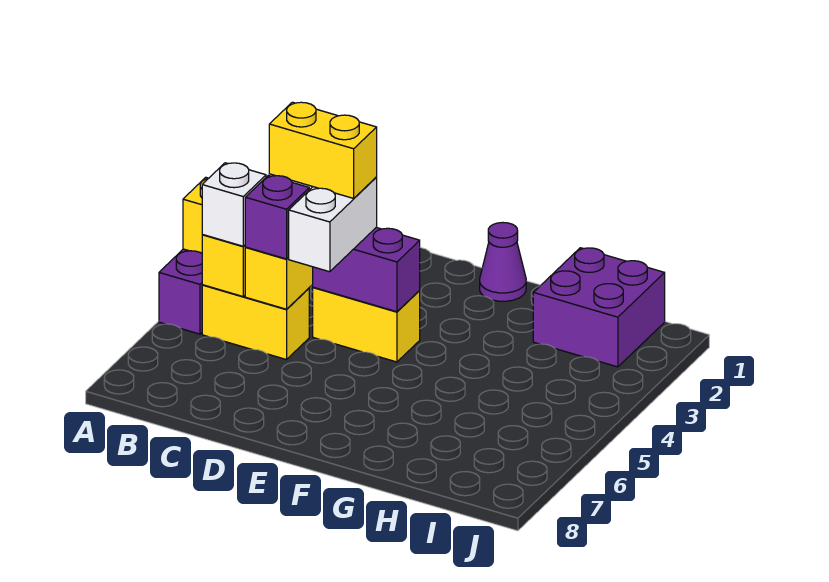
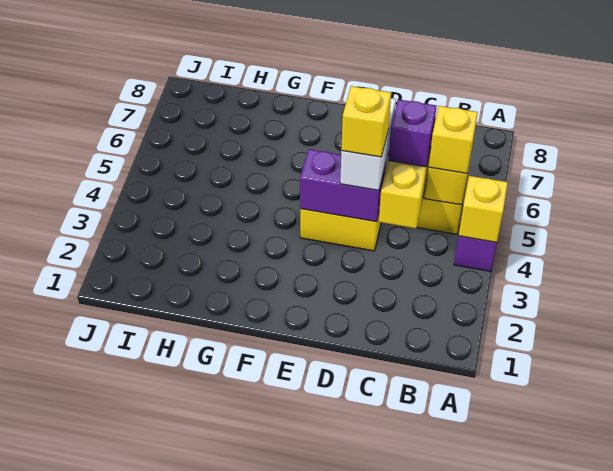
white brick B5 level 3 -> yellow brick B5 level 3
yellow brick C4:D4 level 4 -> yellow brick D4 level 4
purple cone F1 level 1 -> none
purple brick H1:I2 level 1 -> none

